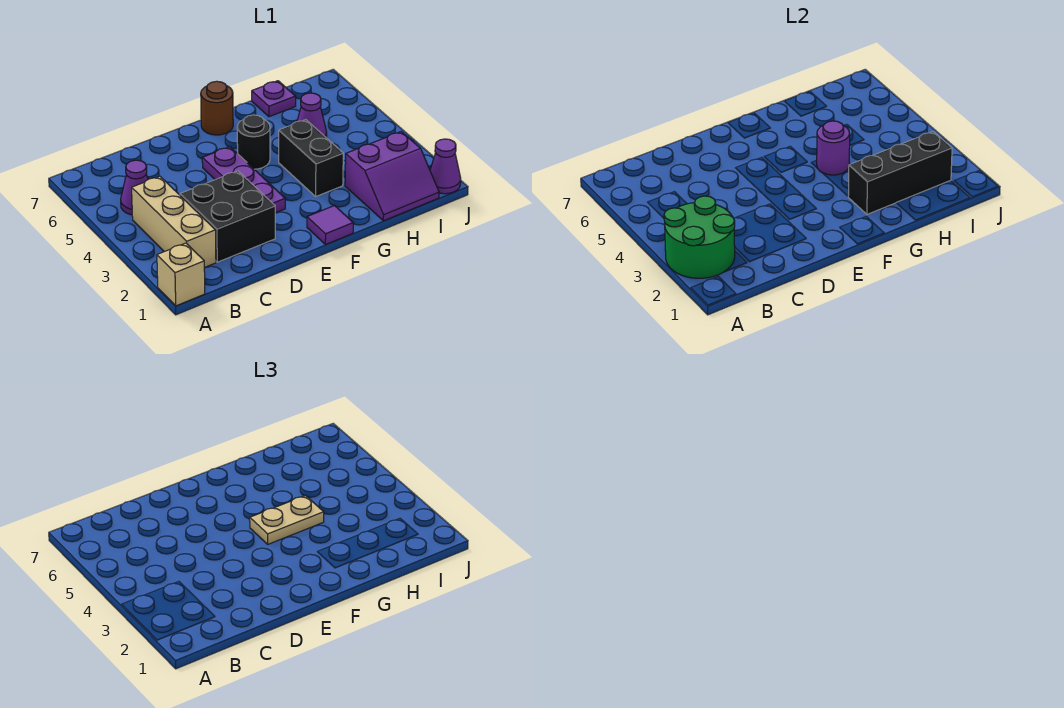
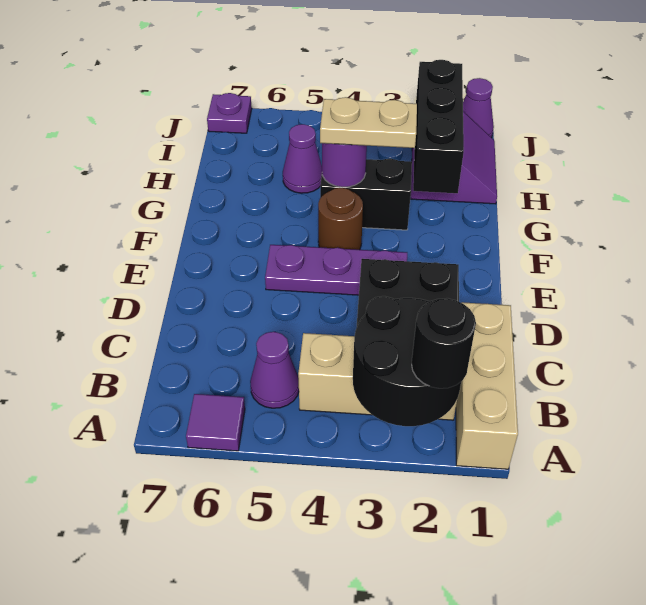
tan brick A1 level 1 -> tan brick A1:C1 level 1
green round brick A2:B3 level 2 -> black round brick A2:B3 level 2
purple tile F1 level 1 -> purple tile A6 level 1
tan plate F4:G4 level 3 -> tan plate G3:G4 level 3
black round brick F5 level 1 -> black round brick A2 level 3
brown round brick F7 level 1 -> brown round brick F4 level 1
purple plate H7 level 1 -> purple plate J7 level 1

